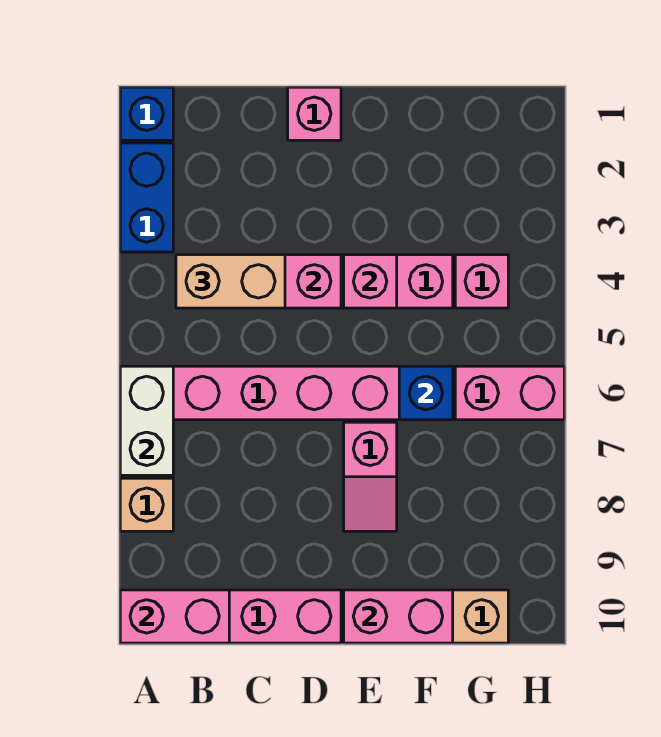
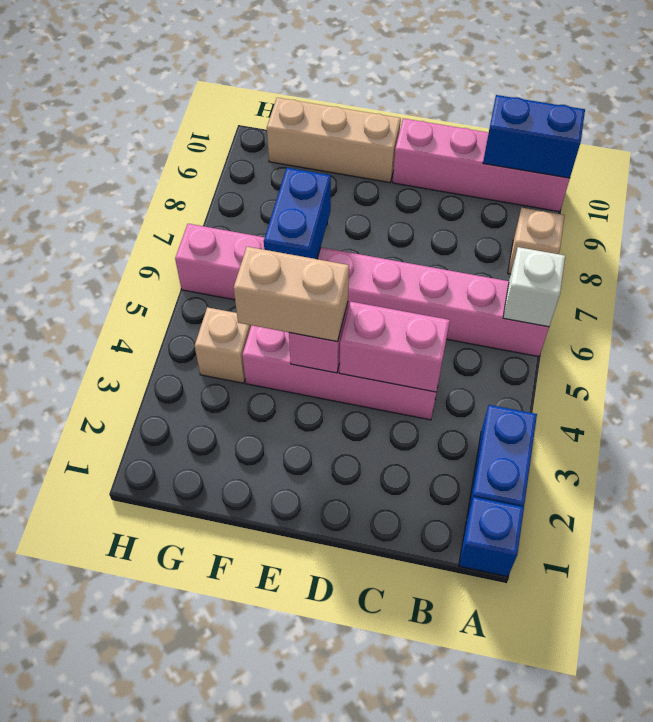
white brick A6:A7 level 2 -> white brick A6 level 2
pink brick A10:B10 level 2 -> blue brick A10:B10 level 2
tan brick B4:C4 level 3 -> tan brick E4:F4 level 3
pink brick D1 level 1 -> none
pink slope E7:E8 level 1 top 7 -> none
pink brick E10:F10 level 2 -> none
blue brick F6 level 2 -> blue brick F6:F7 level 2
pink brick G4 level 1 -> tan brick G4 level 1

